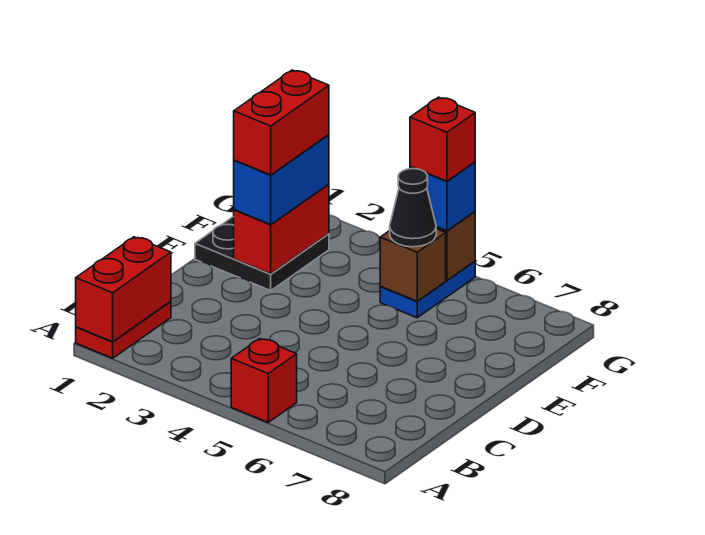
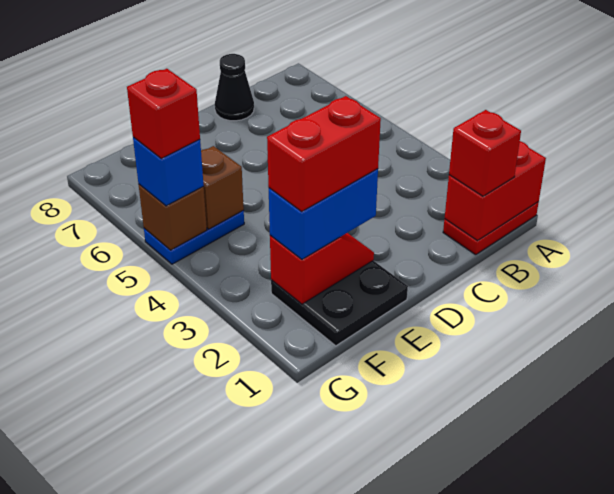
red brick A5 level 1 -> red brick B1 level 3
red brick E2:F2 level 2 -> red slope E2:F2 level 2 top F
black cone F5 level 3 -> black cone C8 level 1

